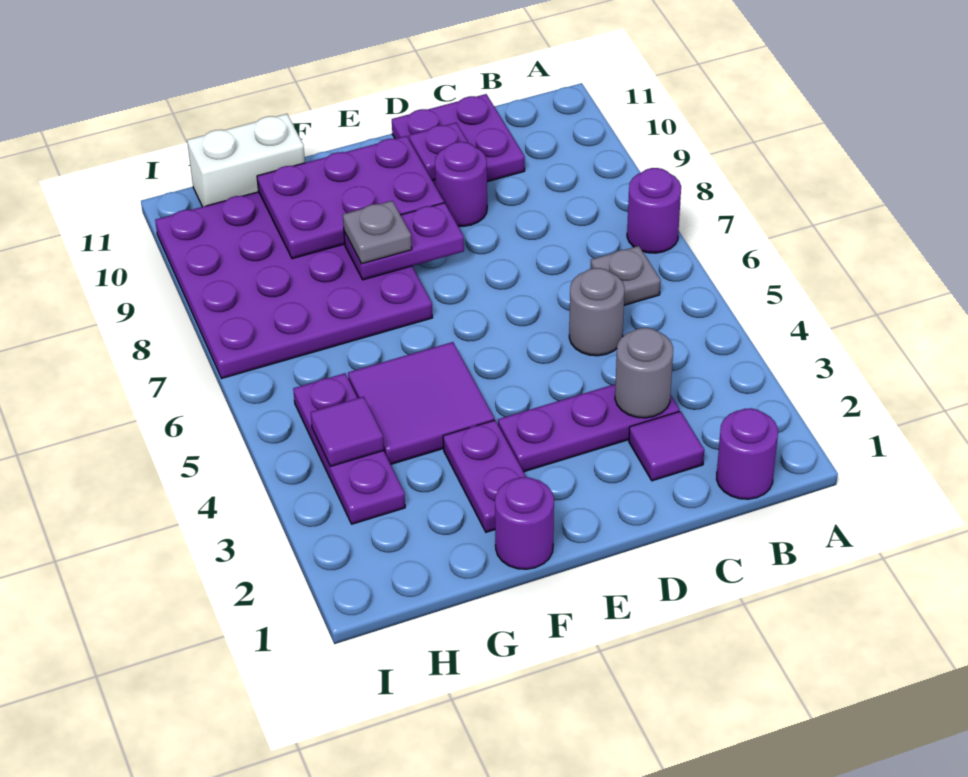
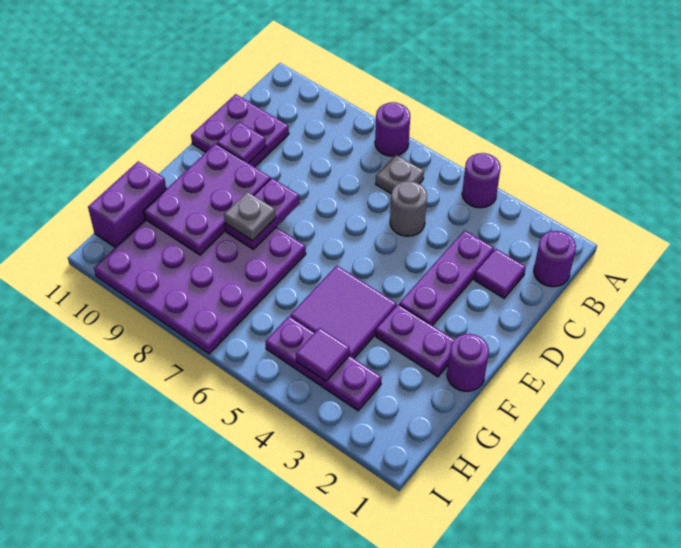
grey round brick C3 level 2 -> none
purple round brick D9 level 1 -> purple round brick A4 level 1
white brick G11:H11 level 1 -> purple brick G11:H11 level 1

